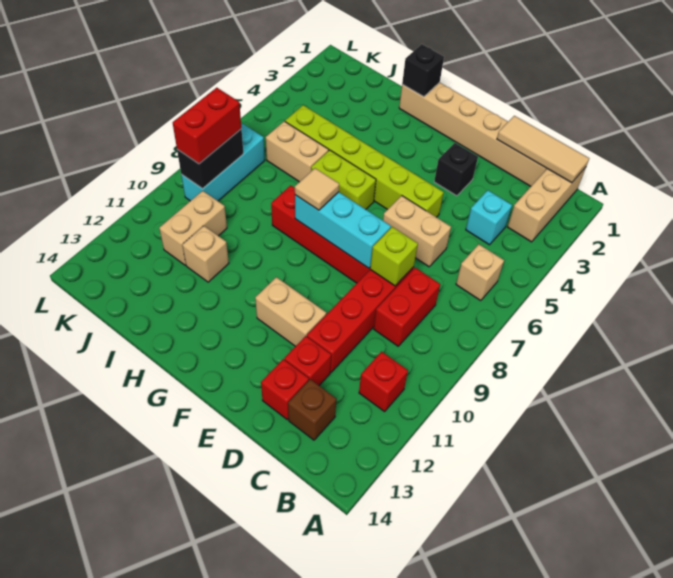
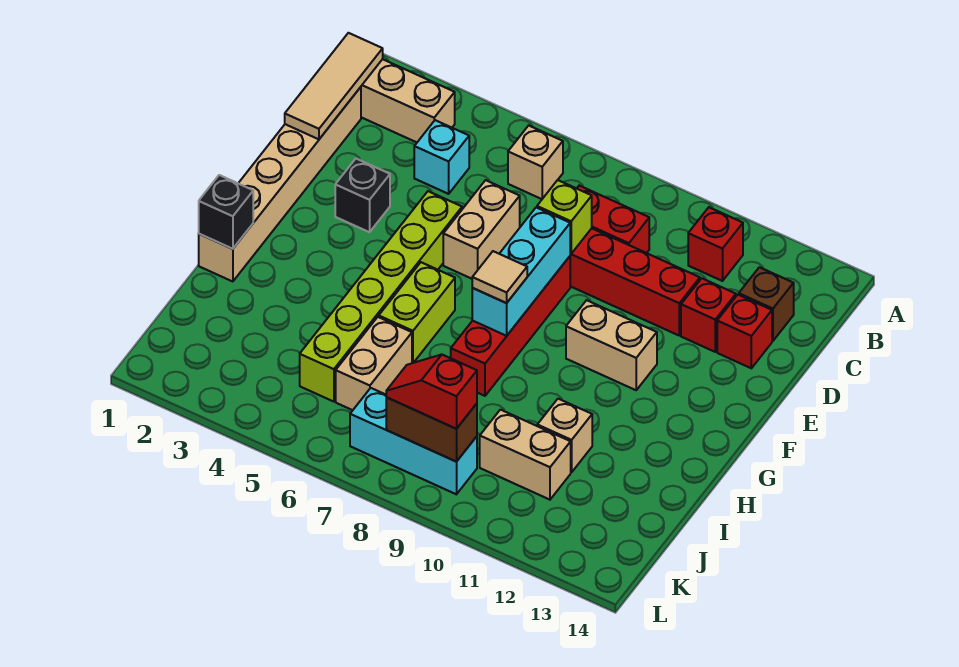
tan brick E11:F11 level 1 -> tan brick F10:F11 level 1
black brick K8:K9 level 2 -> brown brick K8:K9 level 2
red brick K8:K9 level 3 -> red slope K8:K9 level 3 top 9

